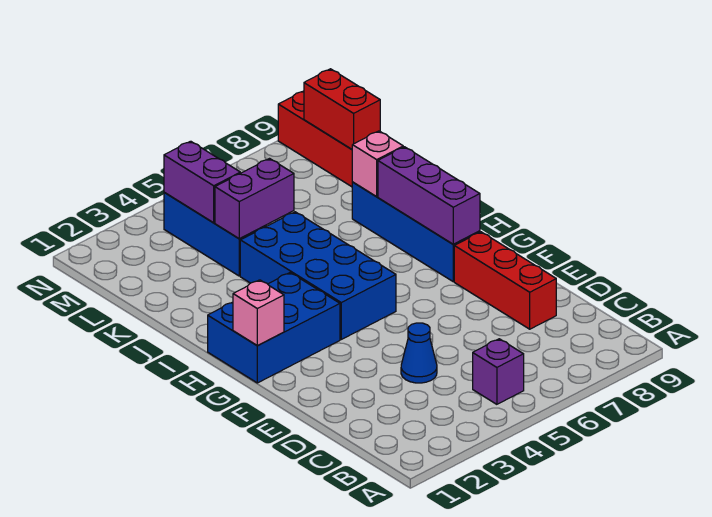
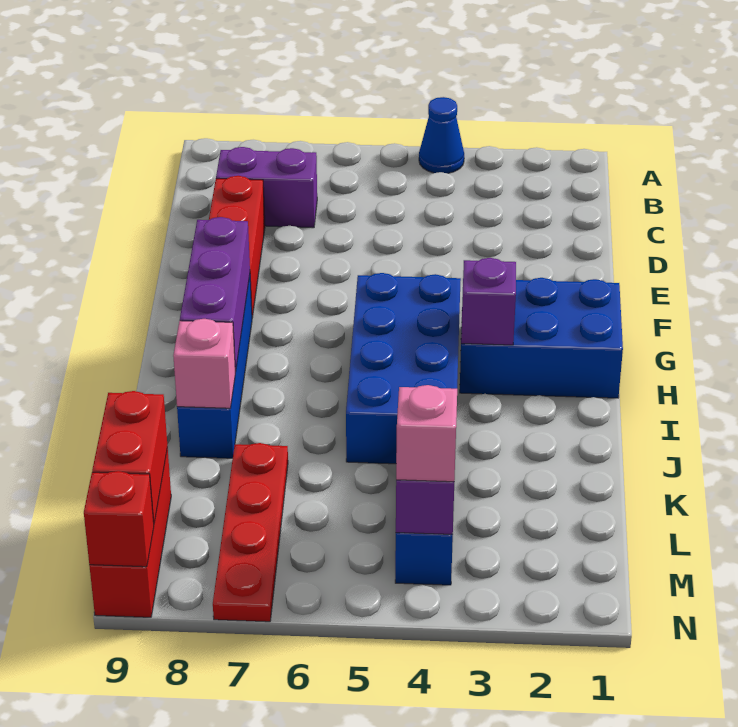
purple brick B5 level 1 -> purple brick H3 level 2
blue cone D4 level 1 -> blue cone A4 level 1
pink brick G1 level 2 -> pink brick M4 level 3
purple brick K4:K5 level 2 -> purple brick C7:C8 level 1
none -> red plate K7:N7 level 1
none -> red brick N9 level 2

